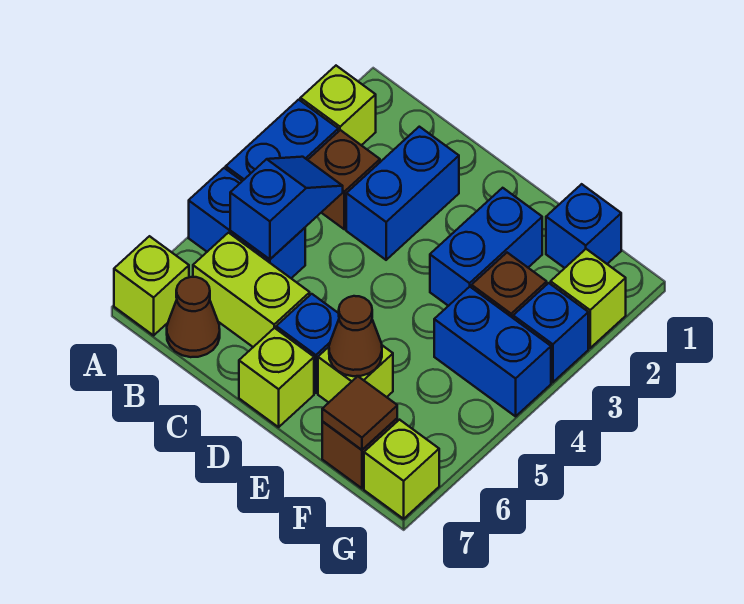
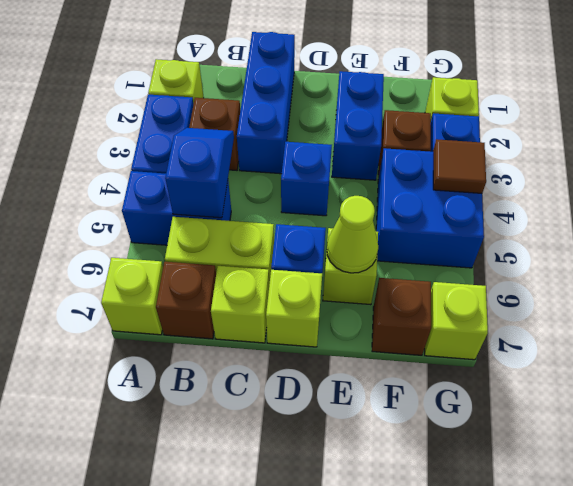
brown cone B7 level 1 -> brown brick B7 level 1
blue brick C2:C3 level 1 -> blue brick C1:C3 level 1
none -> lime brick C7 level 1
brown cone E6 level 2 -> lime cone E6 level 2
blue brick F1 level 1 -> blue brick D4 level 1
blue brick F4:G4 level 1 -> blue brick F4:G5 level 1
brown tile F7 level 2 -> brown tile G4 level 2

